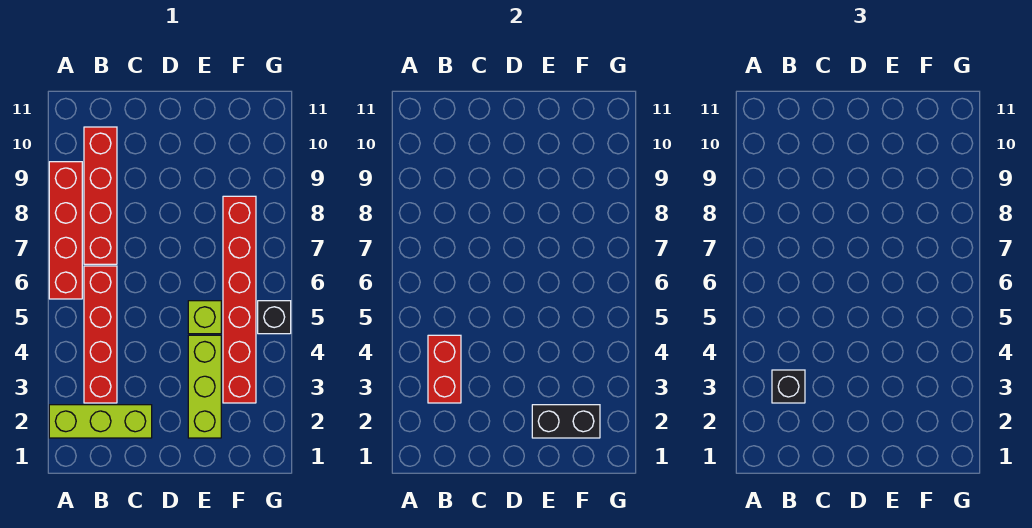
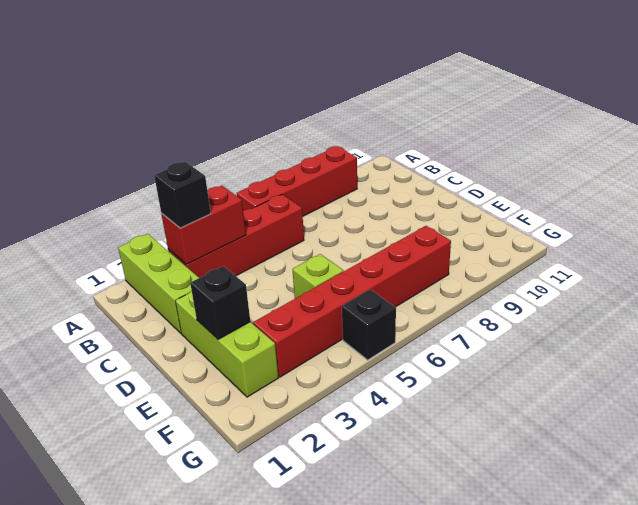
red brick B7:B10 level 1 -> none
lime brick E2:E4 level 1 -> lime brick D2:F2 level 1
black brick E2:F2 level 2 -> black brick E2 level 2

